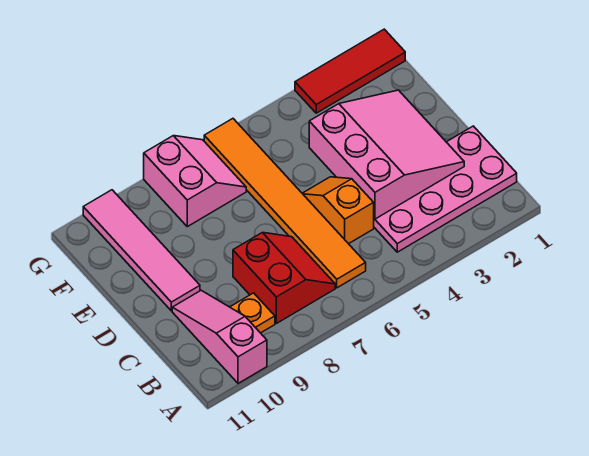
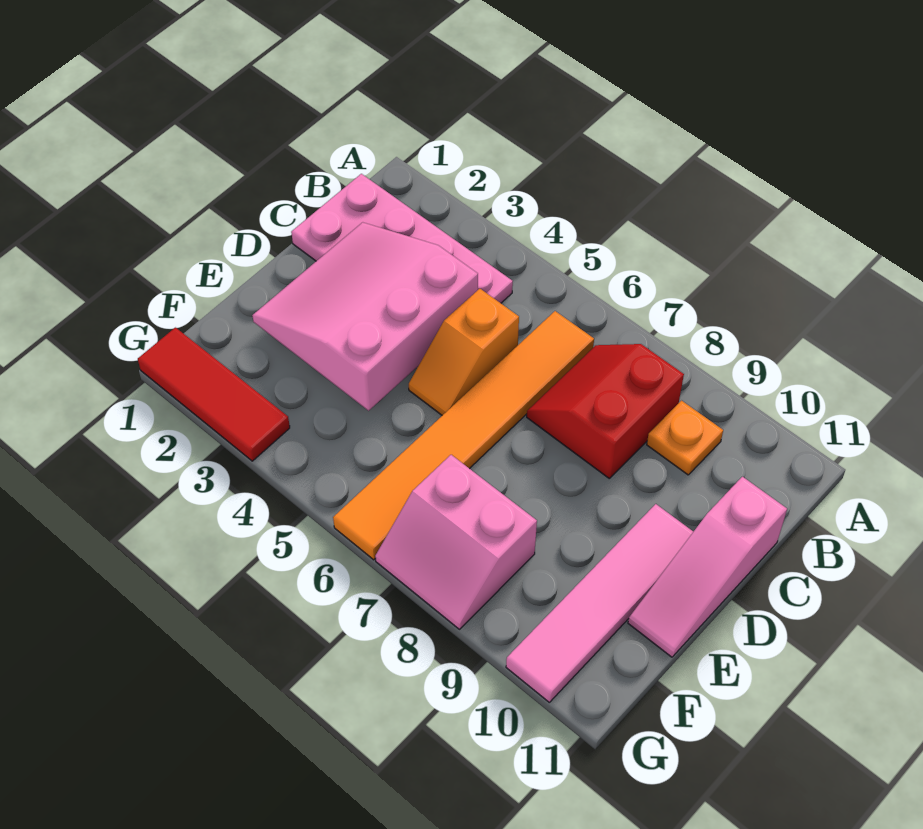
pink slope A10:C10 level 1 top A -> pink slope C11:E11 level 1 top C
pink slope F7:G8 level 1 top 8 -> pink slope F7:G8 level 1 top F

